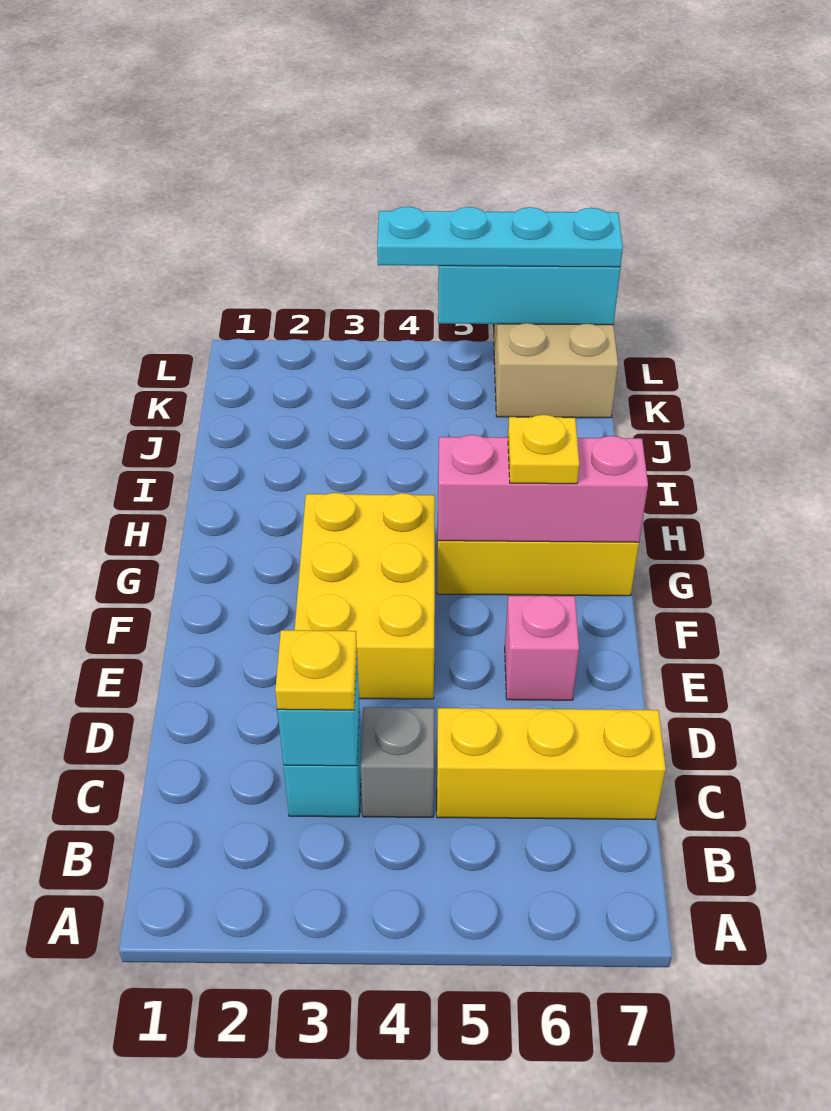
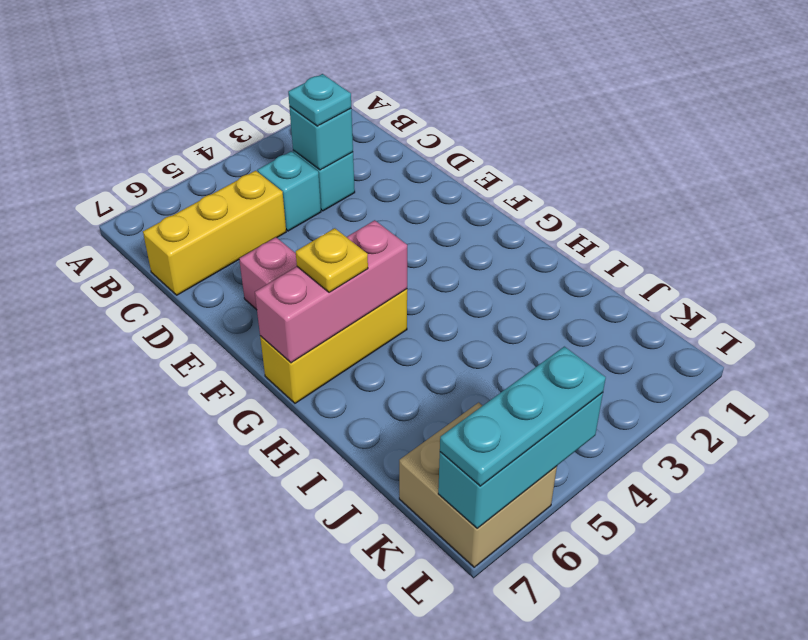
yellow plate C3 level 3 -> cyan plate C3 level 3
grey brick C4 level 1 -> cyan brick C4 level 1
yellow brick E3:G4 level 1 -> none
cyan plate L4:L7 level 3 -> cyan plate L5:L7 level 3

